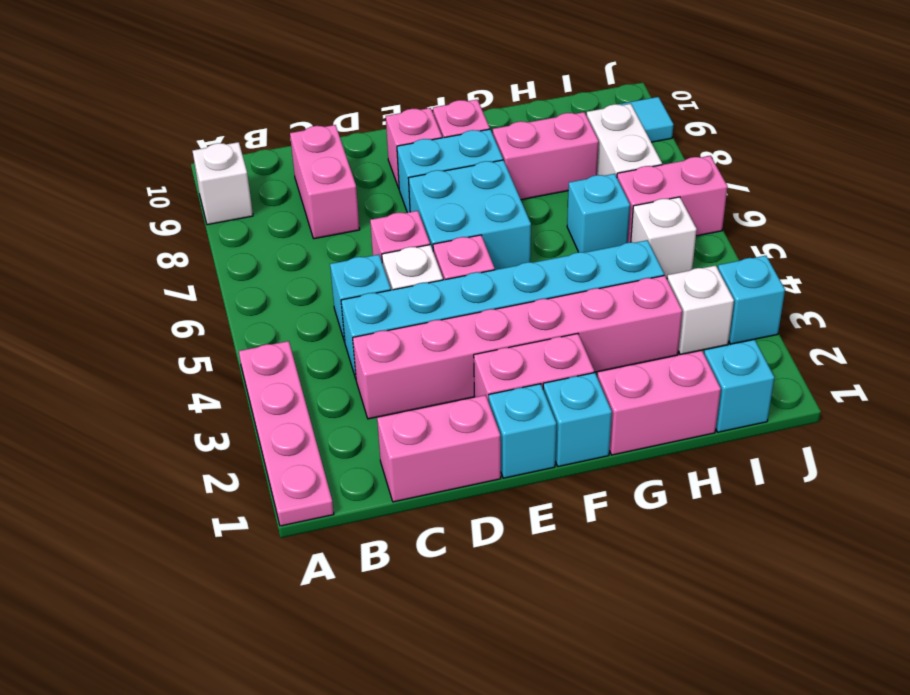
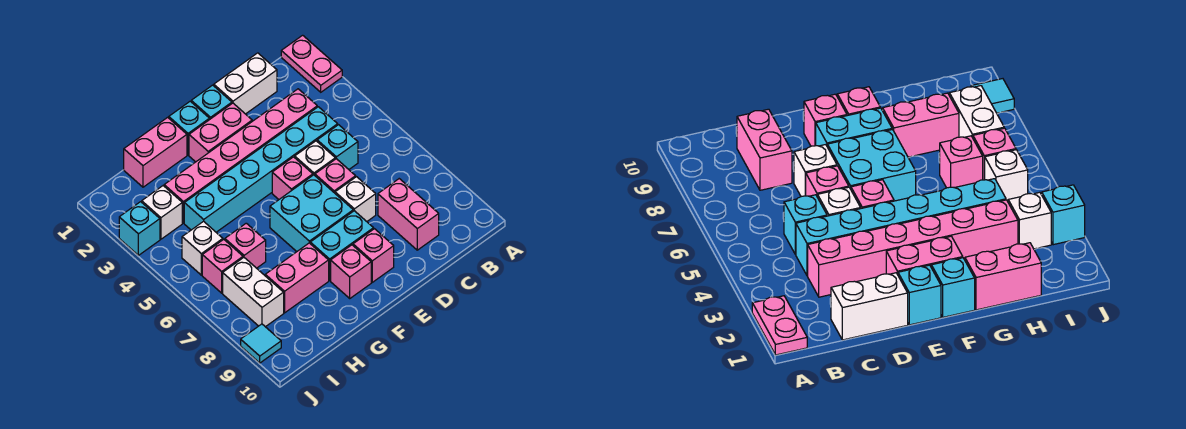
pink plate A1:A4 level 1 -> pink plate A1:A2 level 1
white brick A9 level 1 -> white brick D7 level 1
pink brick C1:D1 level 1 -> white brick C1:D1 level 1
cyan brick H6 level 1 -> pink brick H6 level 1
cyan brick I1 level 1 -> none
pink brick I6:J6 level 1 -> pink brick I6 level 1

